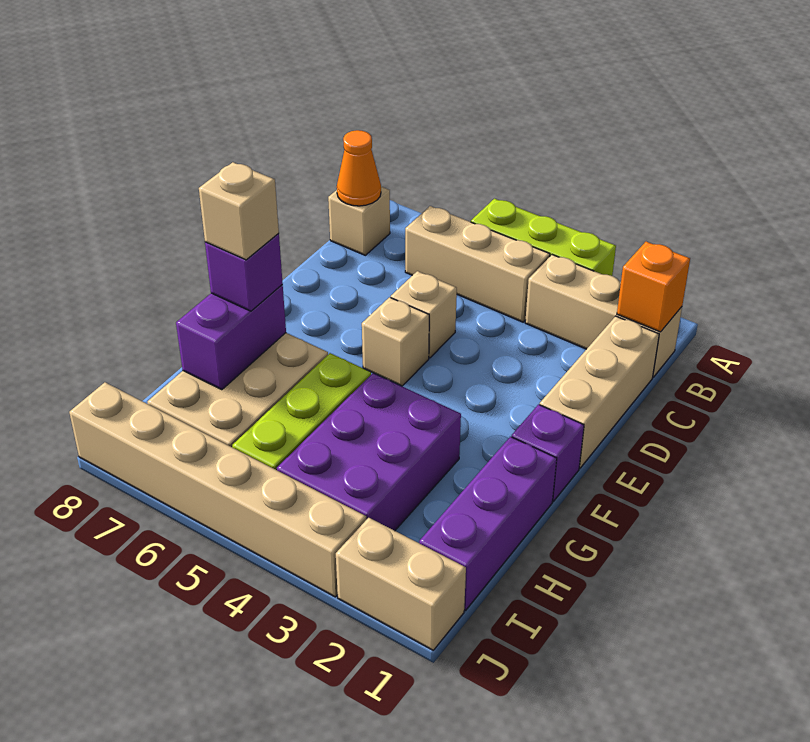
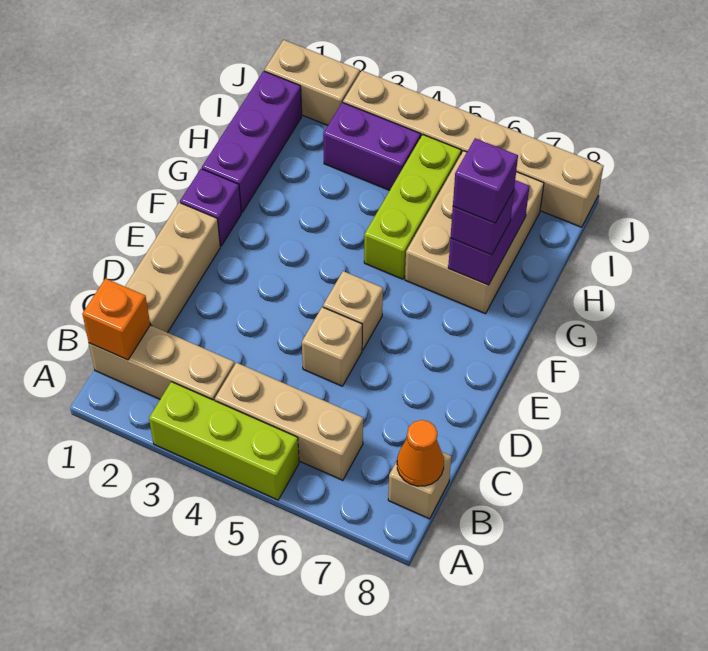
purple brick G3:I4 level 1 -> purple brick I3:I4 level 1
tan brick G7 level 4 -> purple brick G7 level 4

